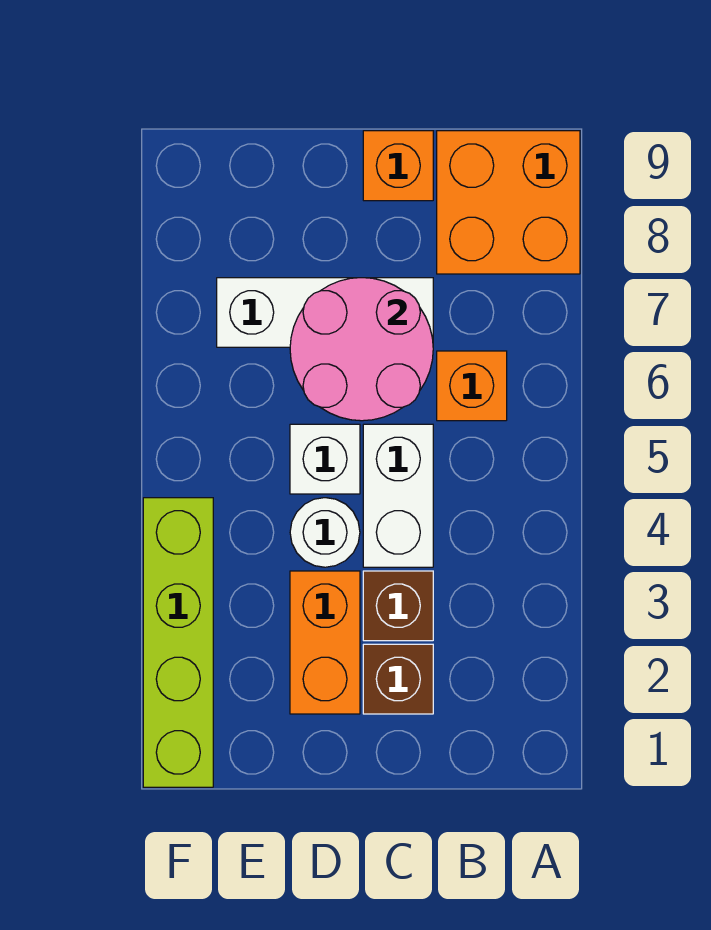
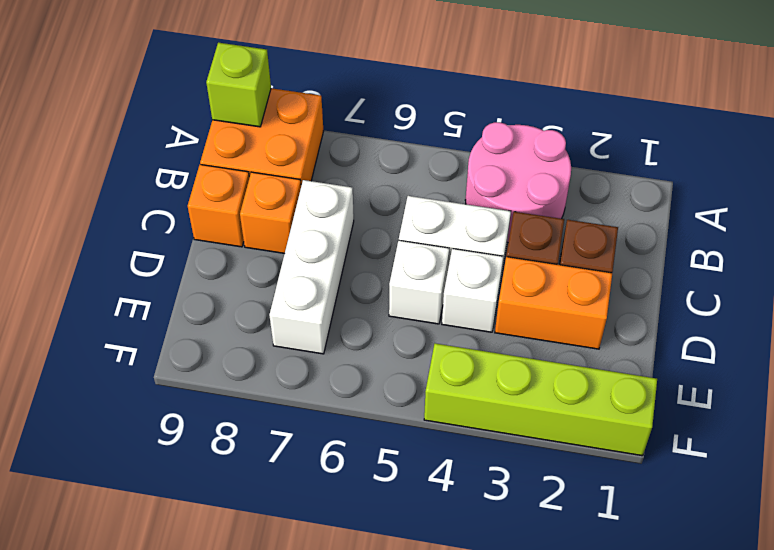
none -> lime brick A9 level 2
orange brick B6 level 1 -> orange brick C8 level 1
pink round brick C6:D7 level 2 -> pink round brick A3:B4 level 1
white round brick D4 level 1 -> white brick D4 level 1

